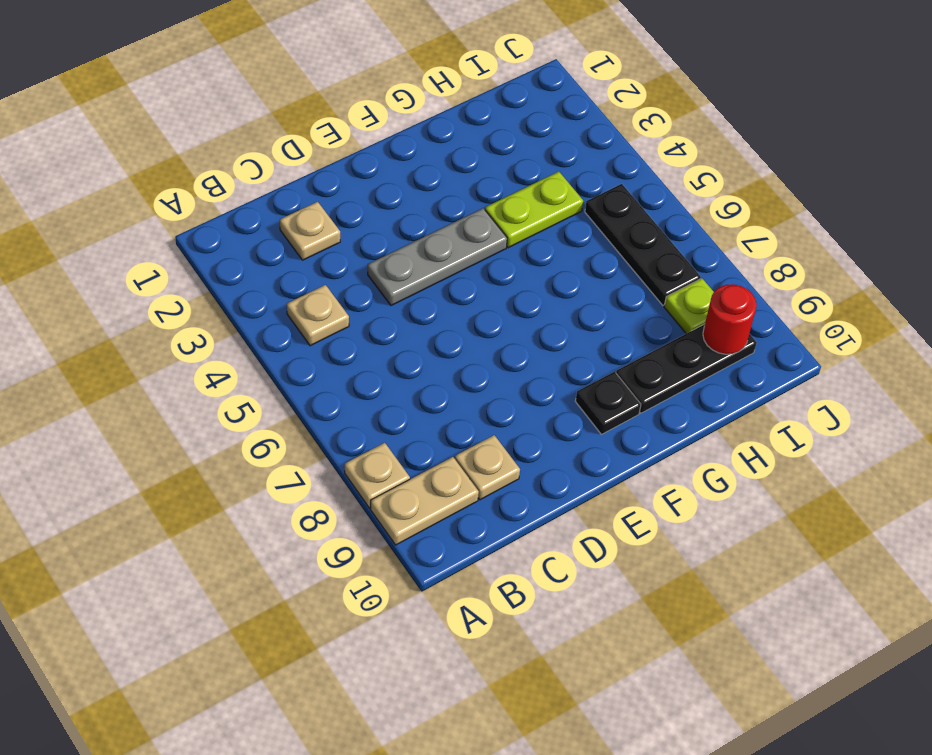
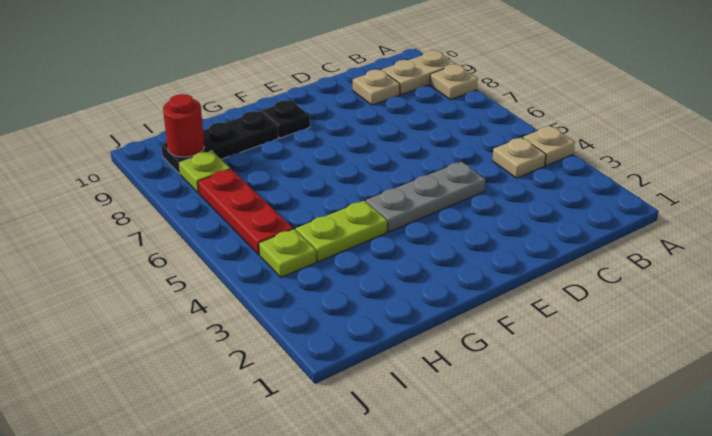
tan plate C2 level 1 -> tan plate A4 level 1
none -> lime plate I4 level 1
black plate I5:I7 level 1 -> red plate I5:I7 level 1

